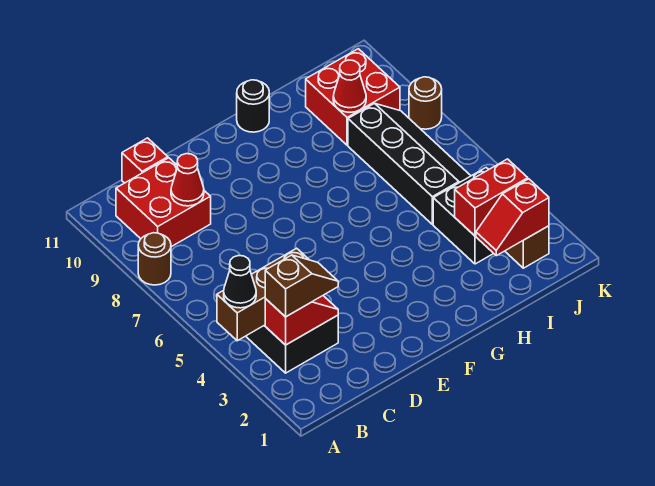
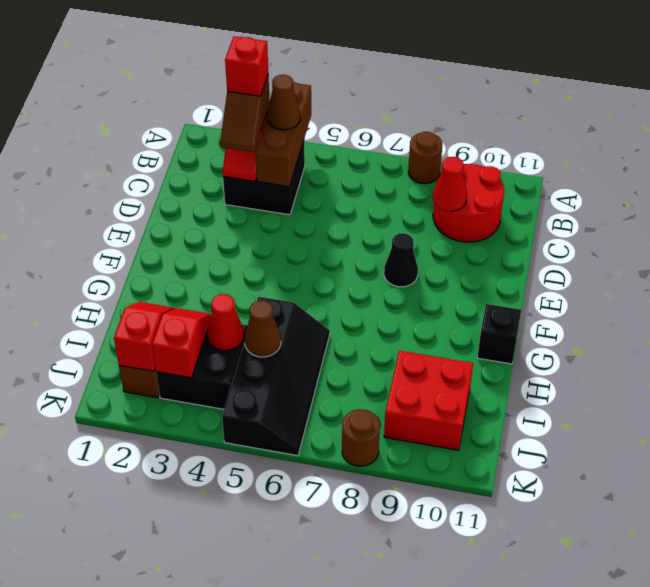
black cone A4 level 3 -> black cone E8 level 1
none -> brown cone B4 level 3
red brick B9:C10 level 1 -> red round brick B9:C10 level 1
red brick C11 level 1 -> red brick B3 level 4
black round brick G11 level 1 -> black brick G11 level 1
red brick I3:J3 level 2 -> red slope I3:J3 level 2 top J
black slope I5:J8 level 1 top I -> black slope H5:K6 level 1 top 5
none -> brown cone I5 level 2
red cone I9 level 2 -> red cone I4 level 2

